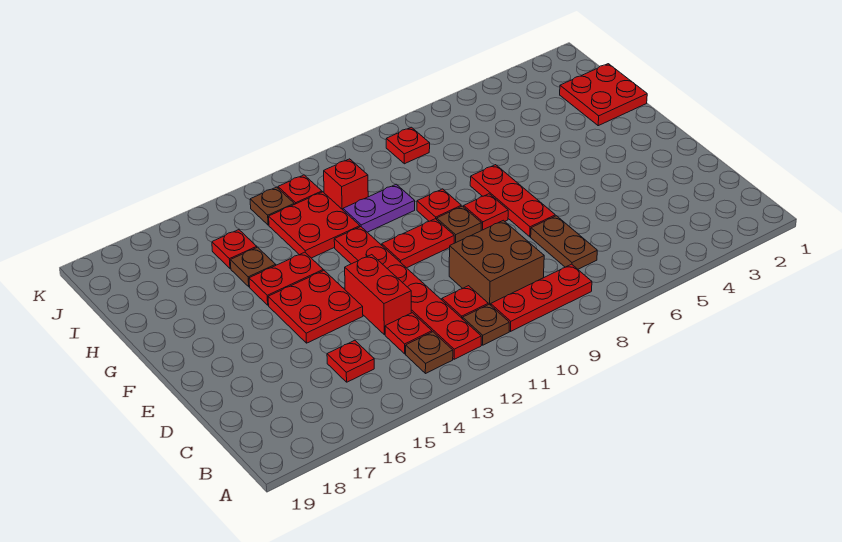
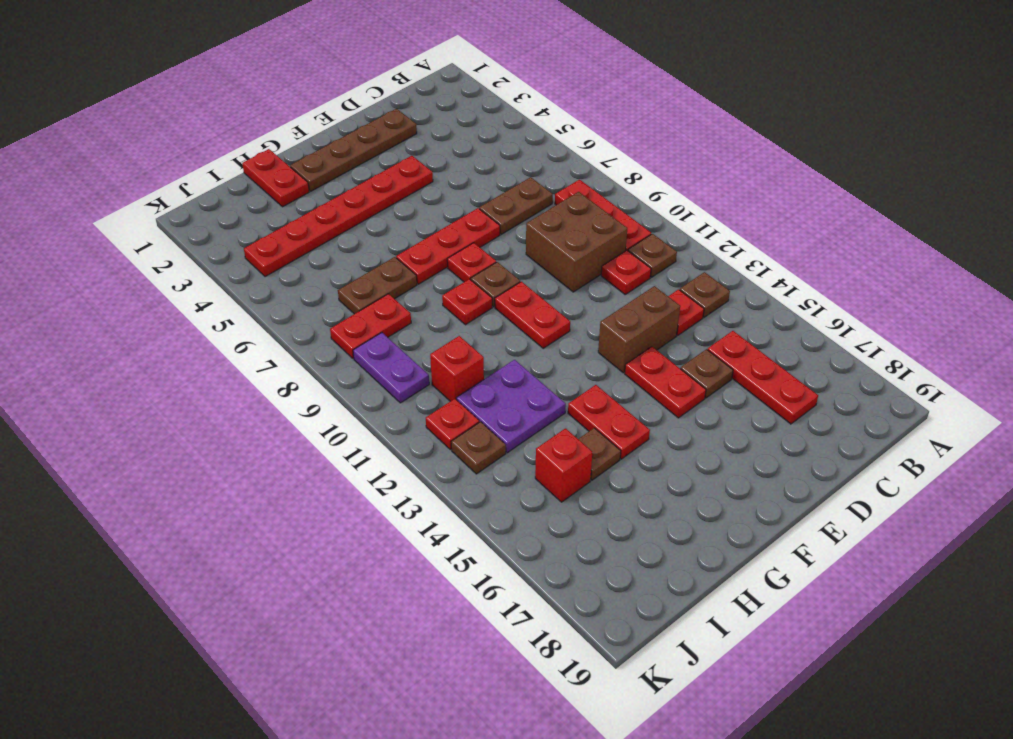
red plate B12:G12 level 1 -> red plate E4:J4 level 1
red plate C15 level 1 -> red plate C15:C17 level 1
none -> brown plate D2:G2 level 1
red brick D13:E13 level 1 -> brown brick D13:E13 level 1
none -> brown plate D15 level 1
red plate E14:F15 level 1 -> red plate E14:E15 level 1
red plate H1:I2 level 1 -> red plate H1:H2 level 1
none -> brown plate H7:I7 level 1
purple plate H10:H11 level 1 -> purple plate J9:J10 level 1
red plate H12:I13 level 1 -> purple plate H12:I13 level 1
red plate I15 level 1 -> red brick I15 level 1
red plate J8 level 1 -> red plate I8:J8 level 1

